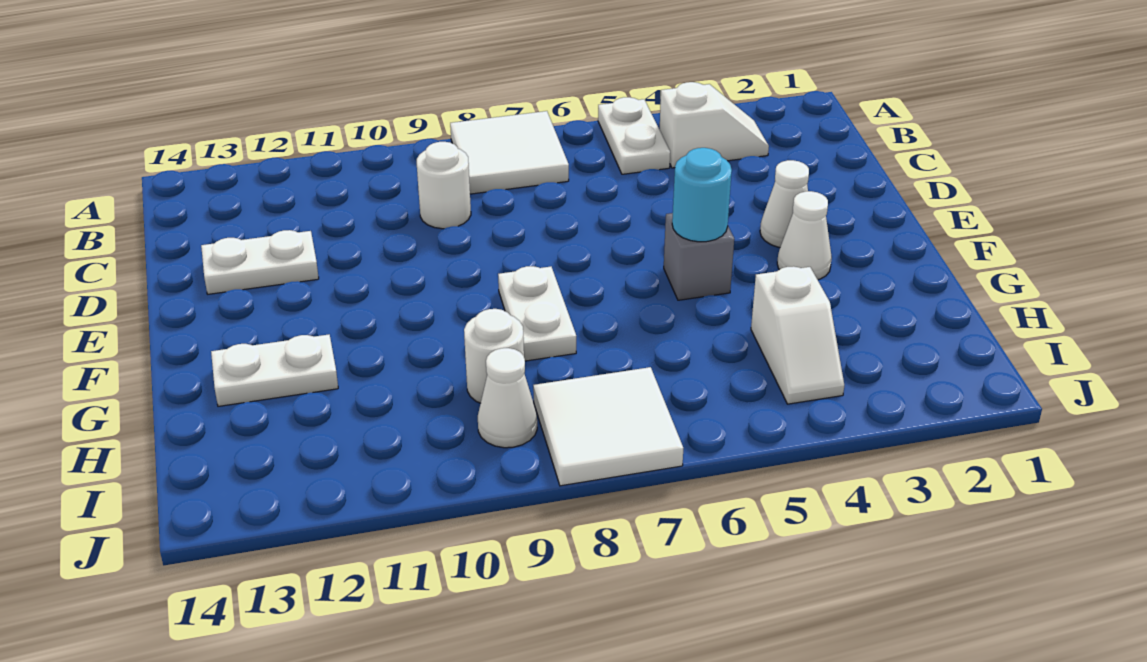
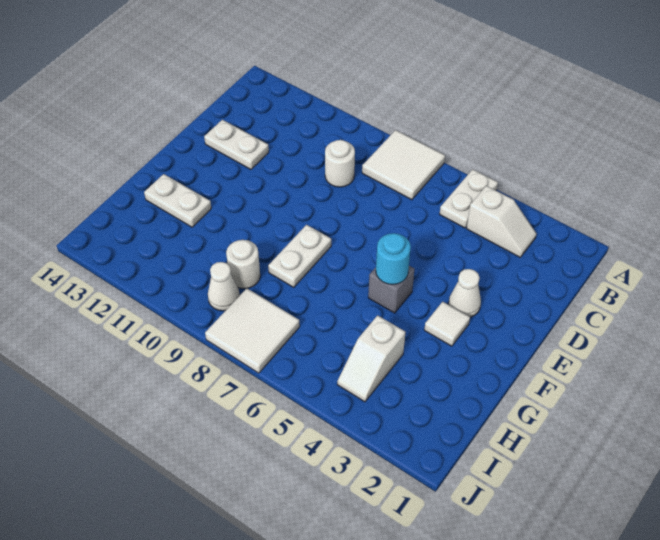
white cone F3 level 1 -> white tile F3 level 1

